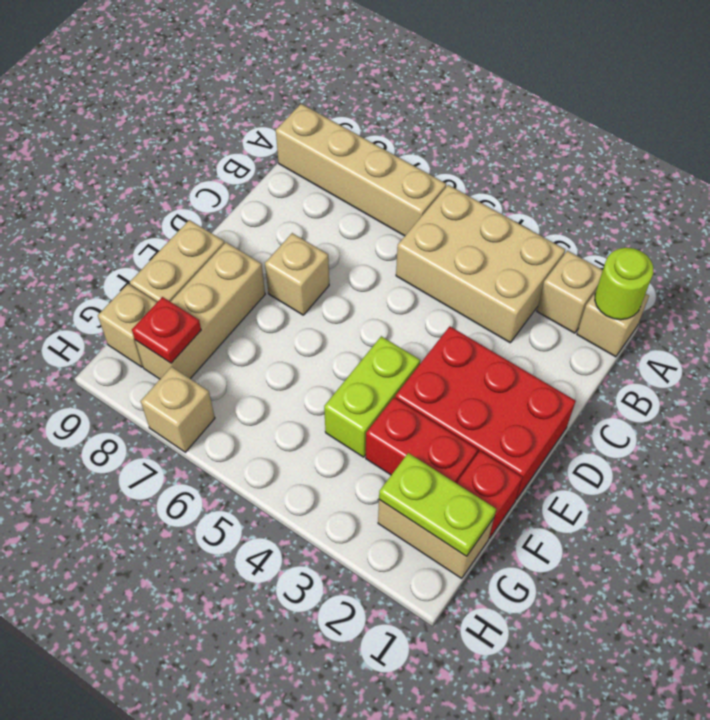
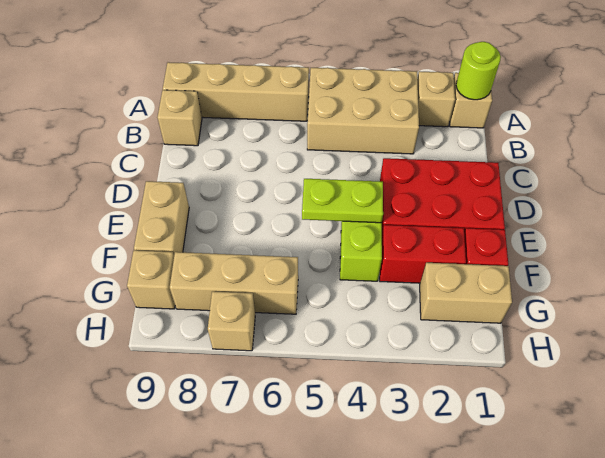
tan brick D7 level 1 -> tan brick B9 level 1
tan brick E8:G8 level 1 -> tan brick G6:G8 level 1
lime plate G1:G2 level 2 -> lime plate E4:E5 level 2
red plate G8 level 2 -> none

